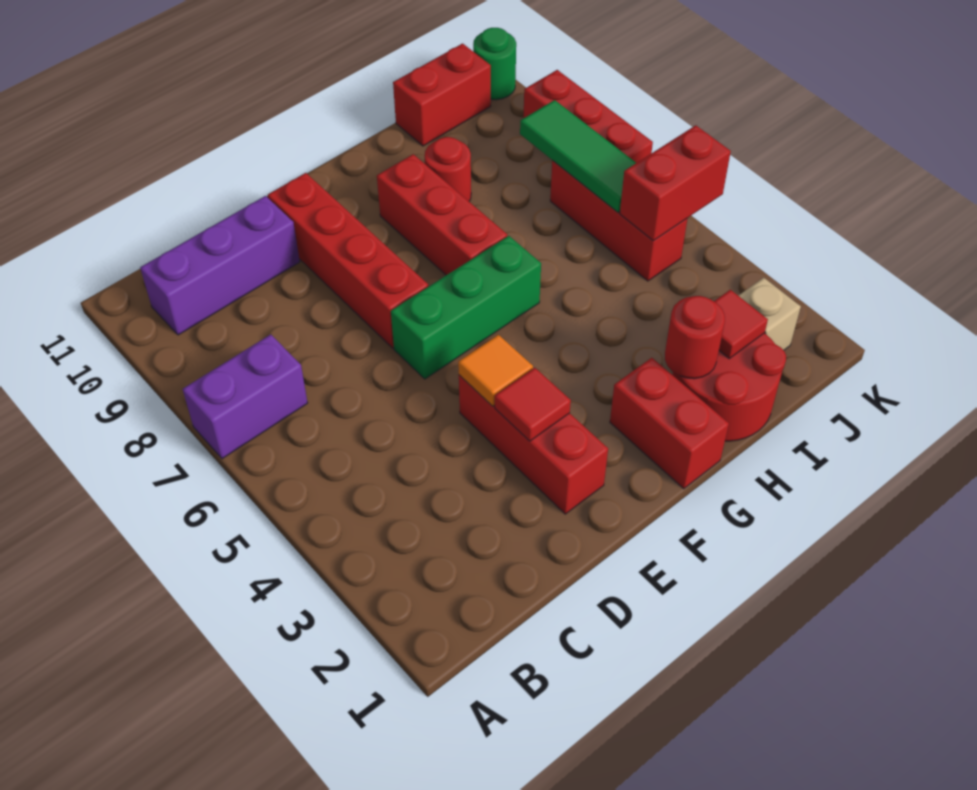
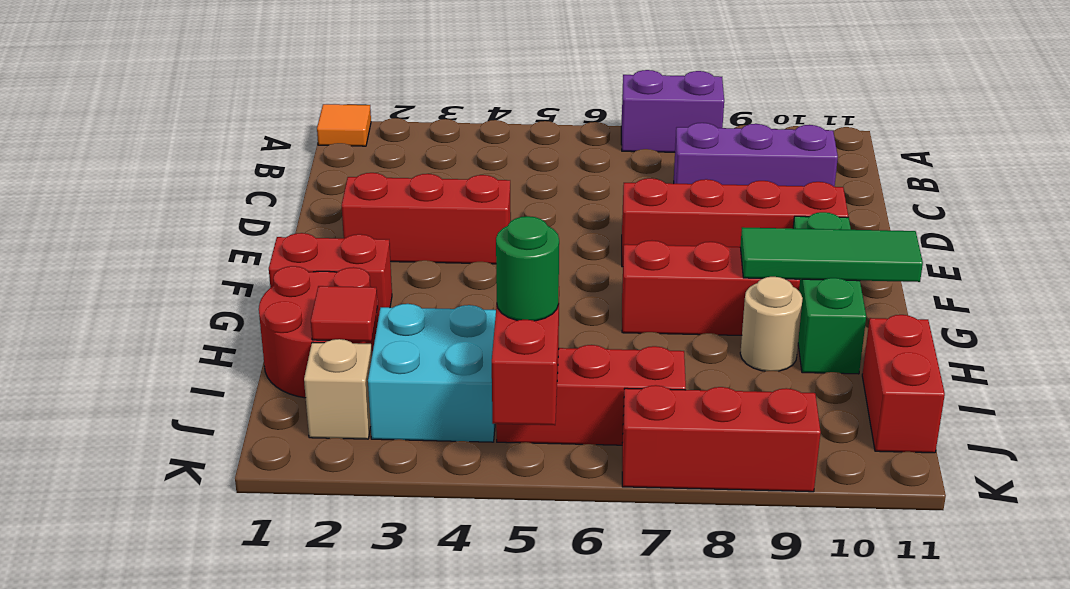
purple brick A7:B7 level 1 -> purple brick A7:A8 level 1
purple brick B10:D10 level 1 -> purple brick C8:C10 level 1
red tile E3 level 2 -> none
orange tile E4 level 2 -> orange tile A1 level 1
green brick E6:G6 level 1 -> green brick F10:H10 level 1
red round brick H2 level 2 -> none
red round brick H9 level 1 -> tan round brick H9 level 1
none -> cyan brick I3:J4 level 1
green tile J6:J8 level 2 -> green tile G9:G11 level 2
green round brick K11 level 1 -> green round brick J5 level 3

